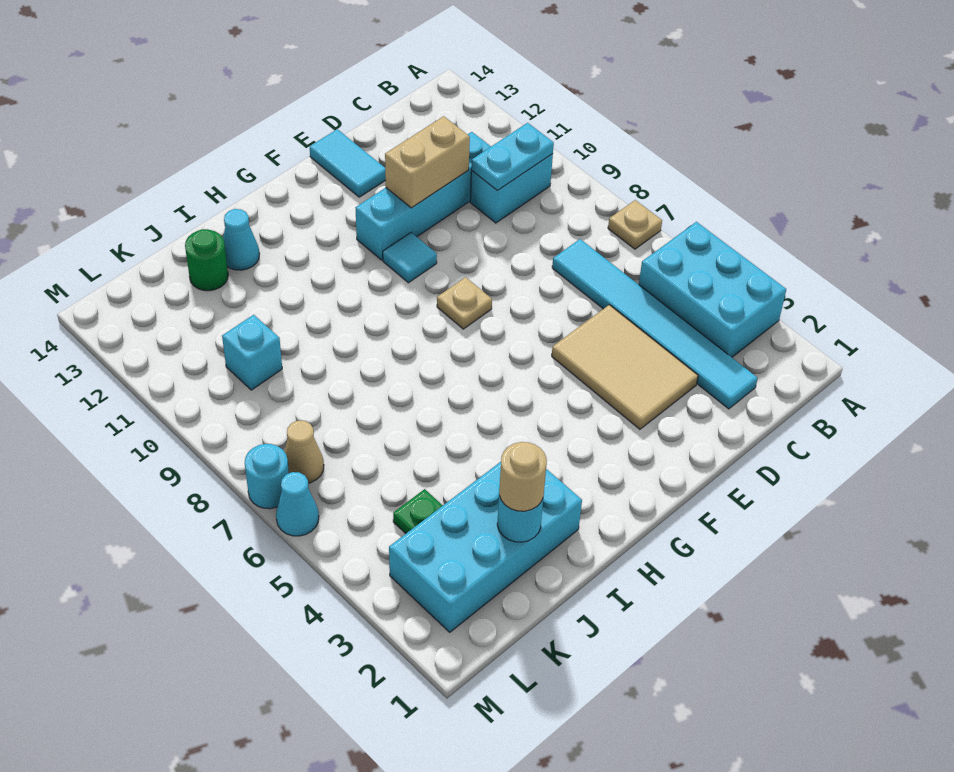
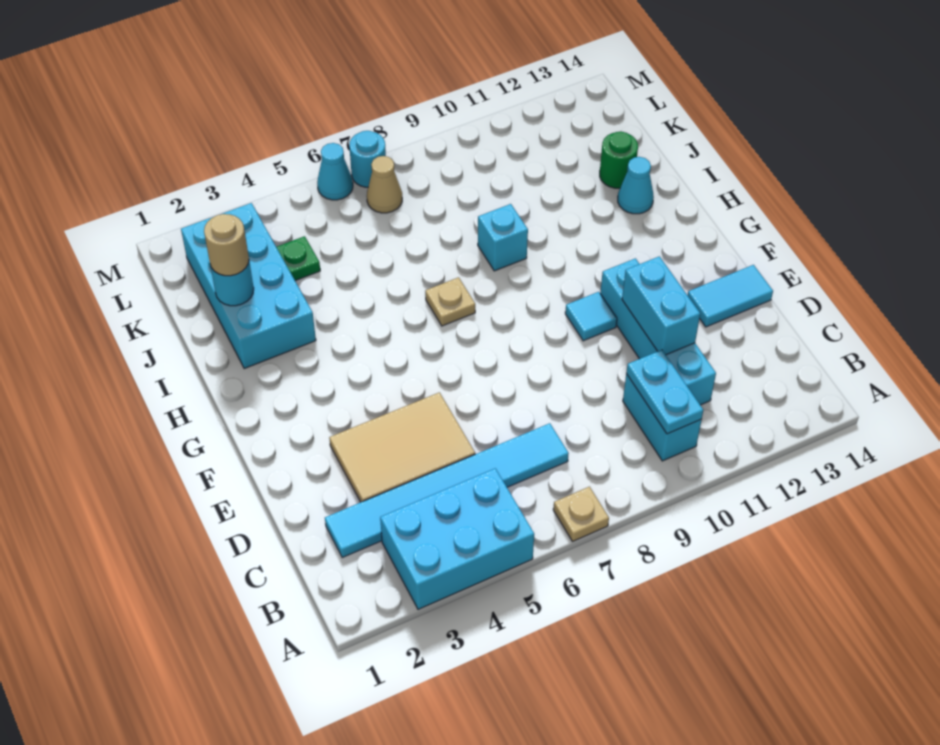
tan brick D11:E11 level 2 -> cyan brick D11:E11 level 2
tan plate F8 level 1 -> tan plate H7 level 1
cyan brick K10 level 1 -> cyan brick I9 level 1

